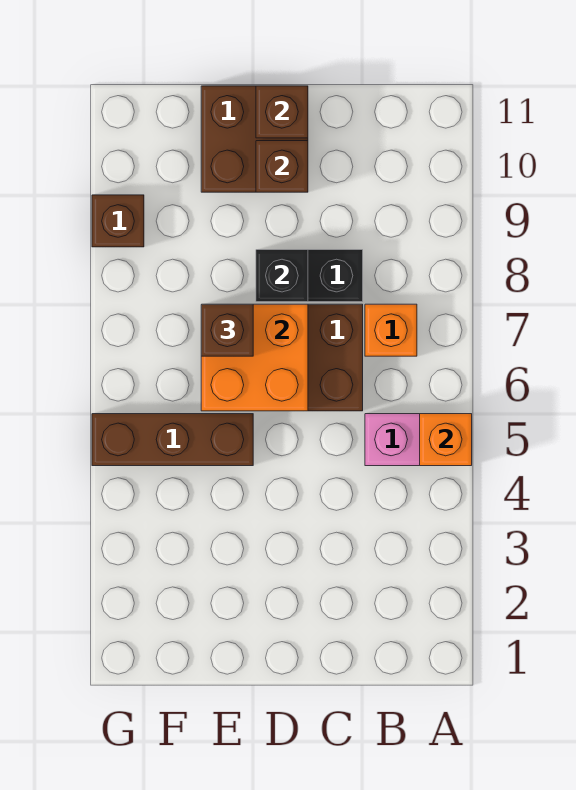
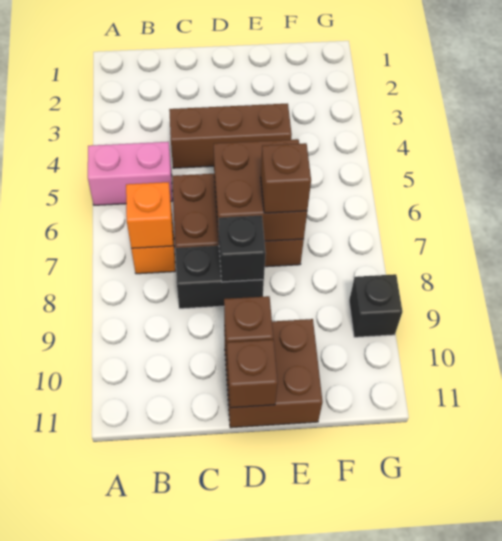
orange brick A5 level 2 -> orange brick B7 level 2
orange brick D6:E7 level 2 -> brown brick D6:E7 level 2
brown brick E5:G5 level 1 -> brown brick C4:E4 level 1
brown brick G9 level 1 -> black brick G9 level 1

